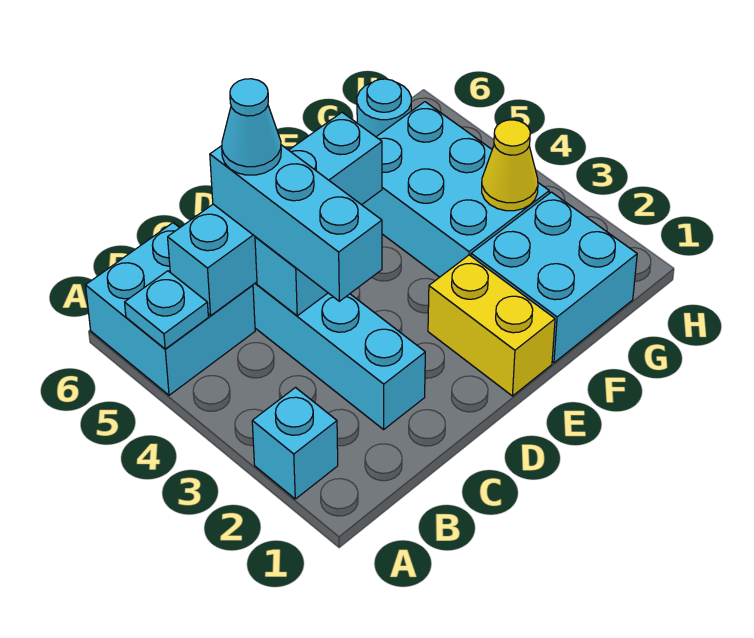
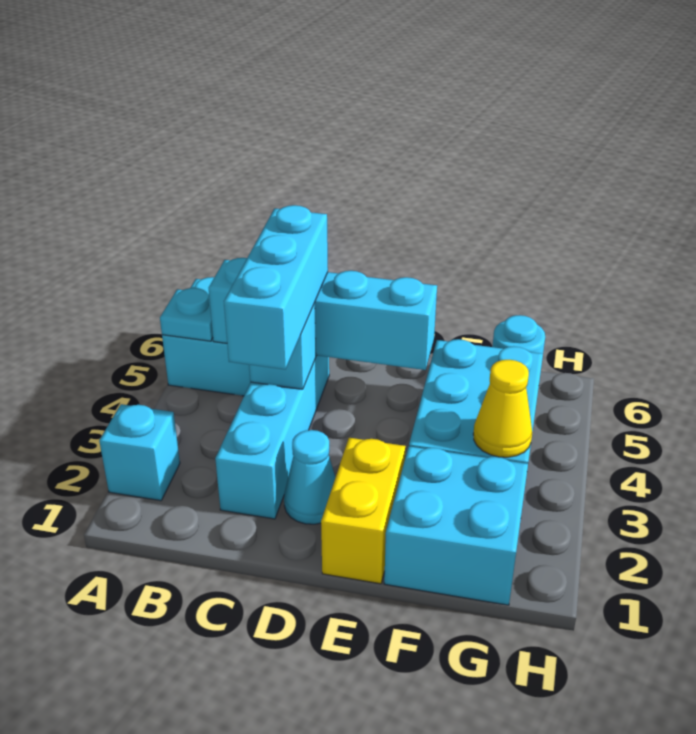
cyan cone C5 level 4 -> cyan cone D2 level 1

